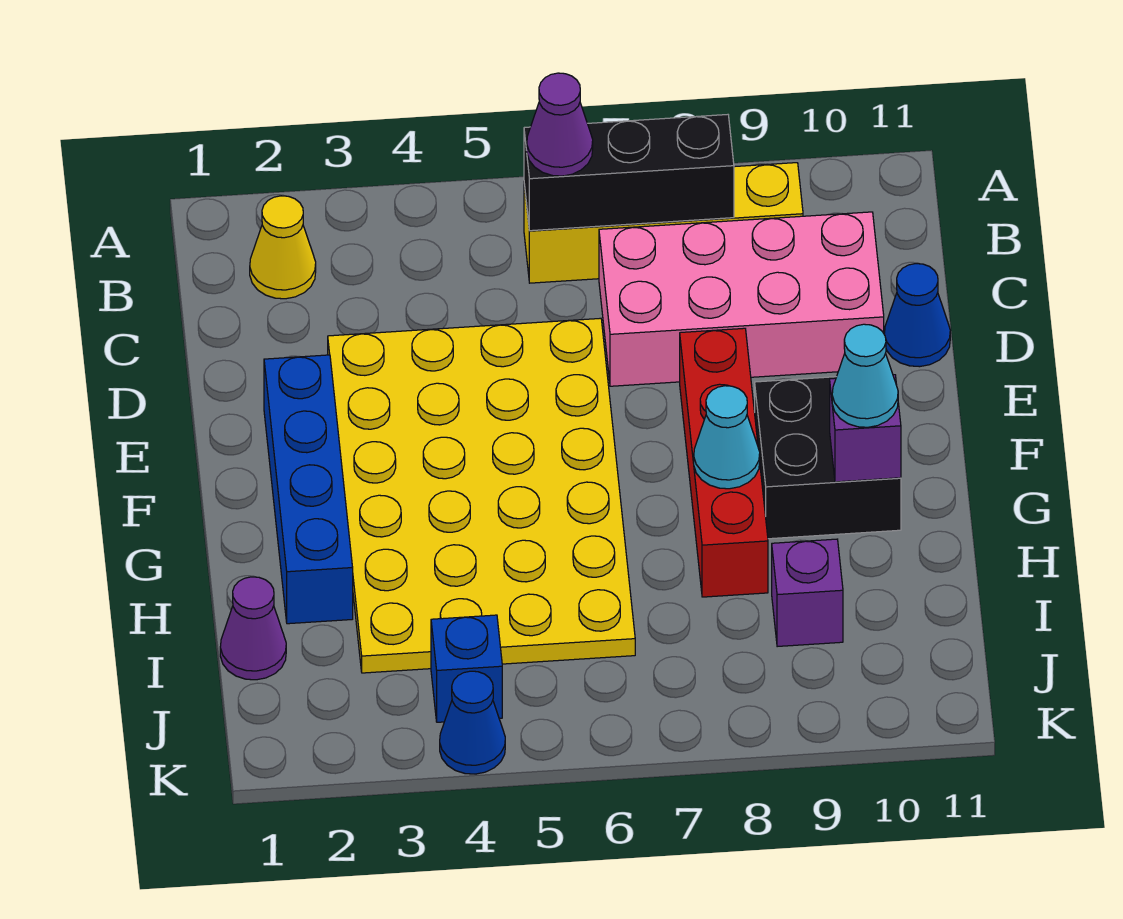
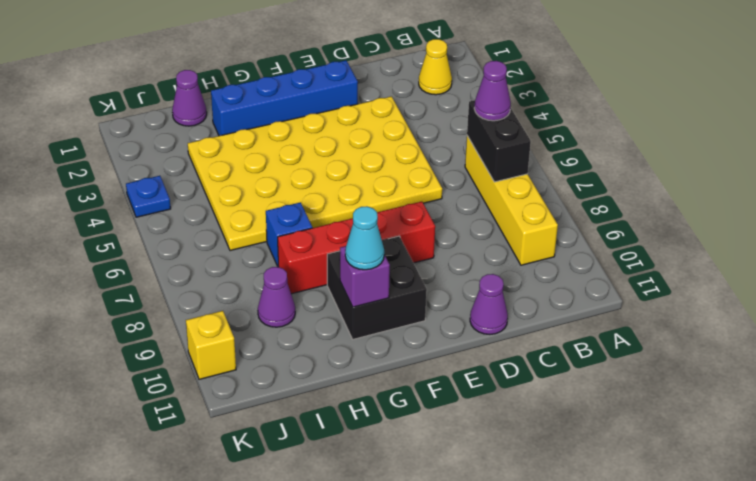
black brick B6:B8 level 2 -> black brick B6:B7 level 2
pink brick C7:D10 level 1 -> none
blue cone D11 level 1 -> purple cone D11 level 1
cyan cone G8 level 2 -> none
purple brick I9 level 1 -> purple cone I9 level 1
blue brick J4 level 1 -> blue brick H7 level 1
blue cone K4 level 1 -> blue plate K4 level 1
none -> yellow brick K10 level 1

